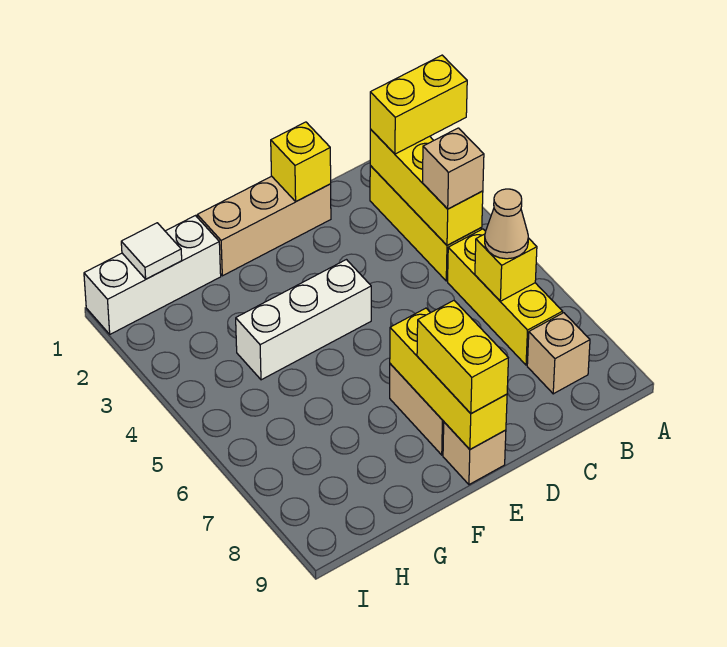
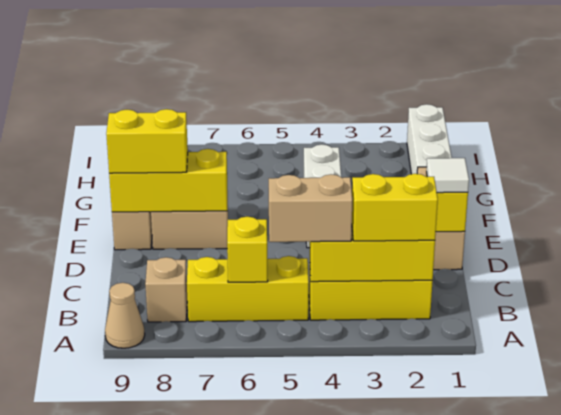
yellow brick A2:B2 level 3 -> yellow brick B2:B3 level 3
tan brick B4 level 3 -> tan brick B4:B5 level 3
tan cone B6 level 3 -> tan cone A9 level 1
white tile H1 level 2 -> white tile D1 level 3

